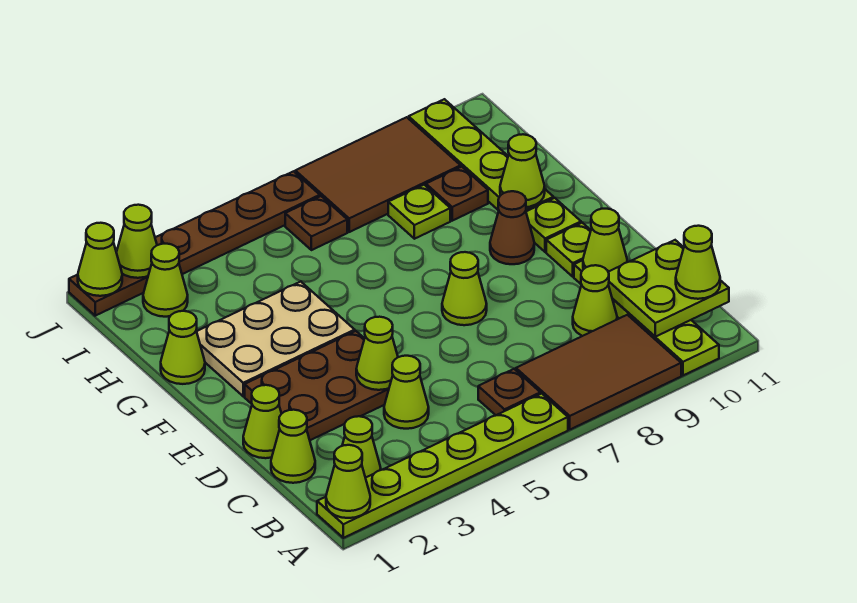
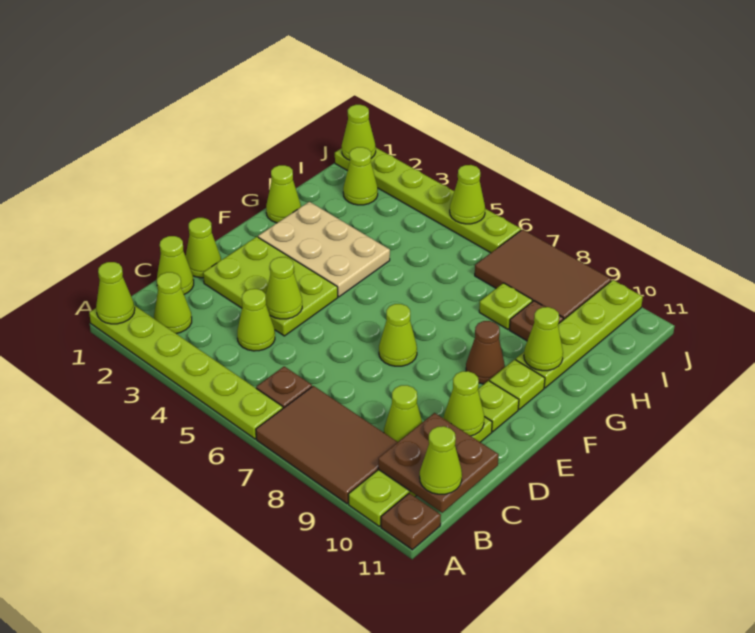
lime plate B10:C11 level 2 -> brown plate B10:C11 level 2
brown plate D2:E4 level 1 -> lime plate D2:E4 level 1
brown plate I6 level 1 -> brown plate A11 level 1
brown plate J1:J6 level 1 -> lime plate J1:J6 level 1
lime cone J2 level 2 -> lime cone J5 level 2

